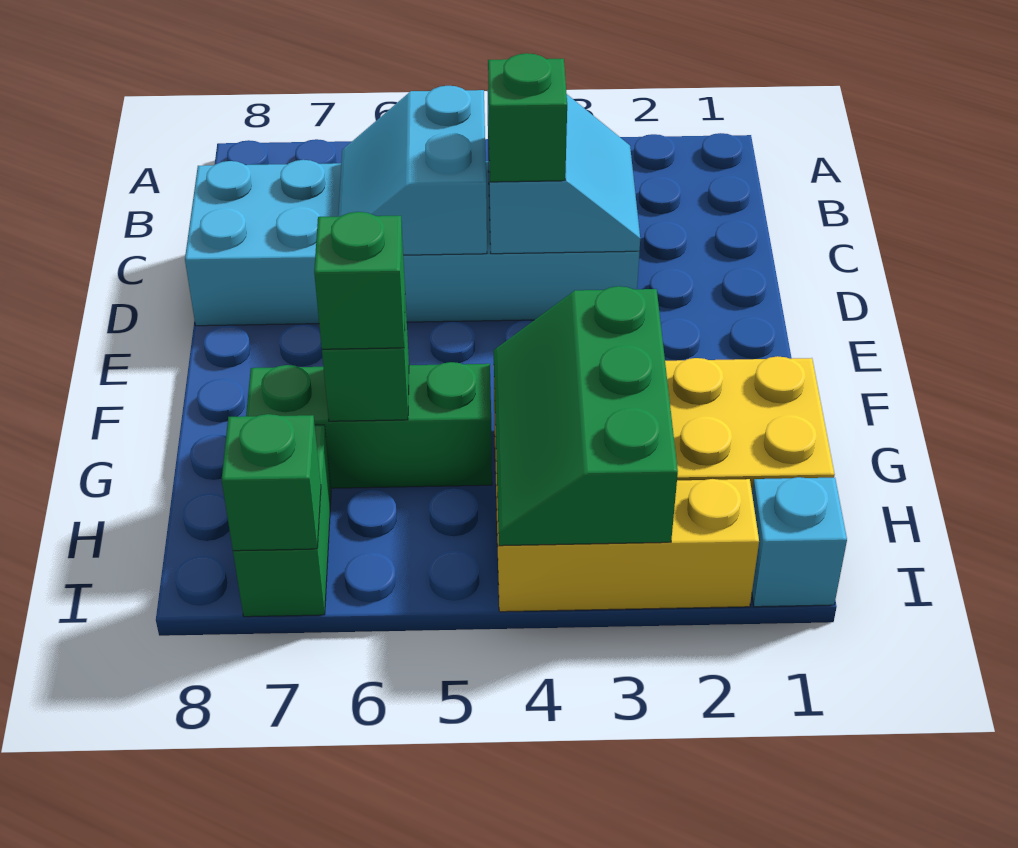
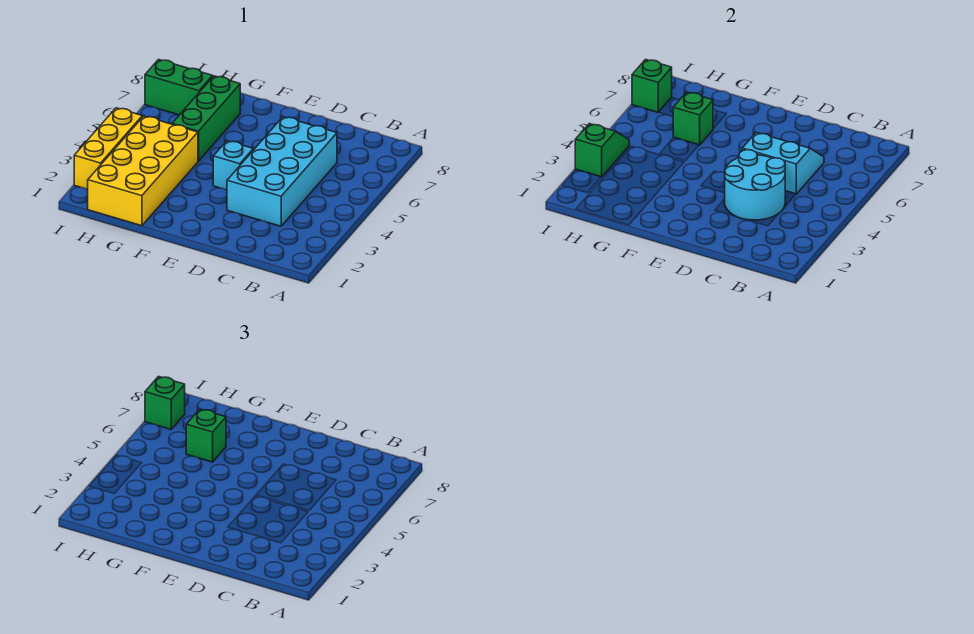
cyan brick C3:D8 level 1 -> cyan brick C3:D6 level 1
cyan slope C3:D4 level 2 top 4 -> cyan round brick C3:D4 level 2
green brick D4 level 3 -> green brick I7 level 3
green slope G3:I4 level 2 top 3 -> green slope I3:I4 level 2 top 3
cyan brick I1 level 1 -> cyan brick E4 level 1

